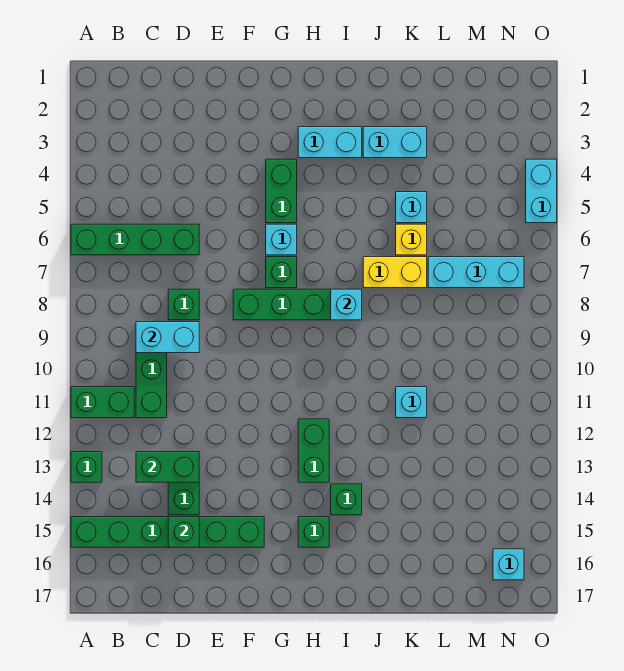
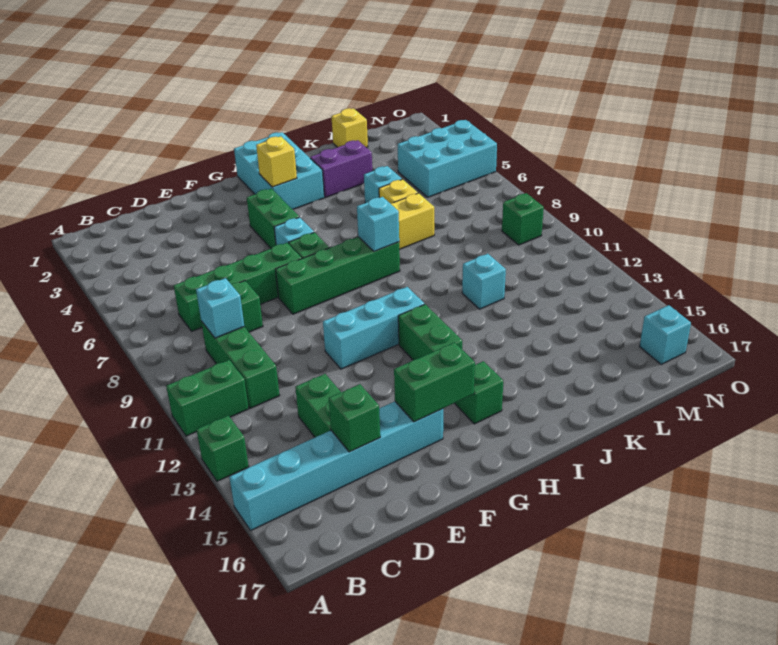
green brick A6:D6 level 1 -> green brick C7:F7 level 1
green brick A15:F15 level 1 -> cyan brick A15:F15 level 1
cyan brick C9:D9 level 2 -> cyan brick C9 level 2
green brick C13:D13 level 2 -> green brick F15:G15 level 2
cyan brick H3:I3 level 1 -> cyan brick H1:I3 level 1
none -> yellow brick H3 level 2
green brick I14 level 1 -> green brick N9 level 1
cyan brick J3:K3 level 1 -> purple brick J3:K3 level 1
none -> yellow brick L1 level 1
cyan brick L7:N7 level 1 -> cyan brick F11:H11 level 1
cyan brick O4:O5 level 1 -> cyan brick M4:O5 level 1

